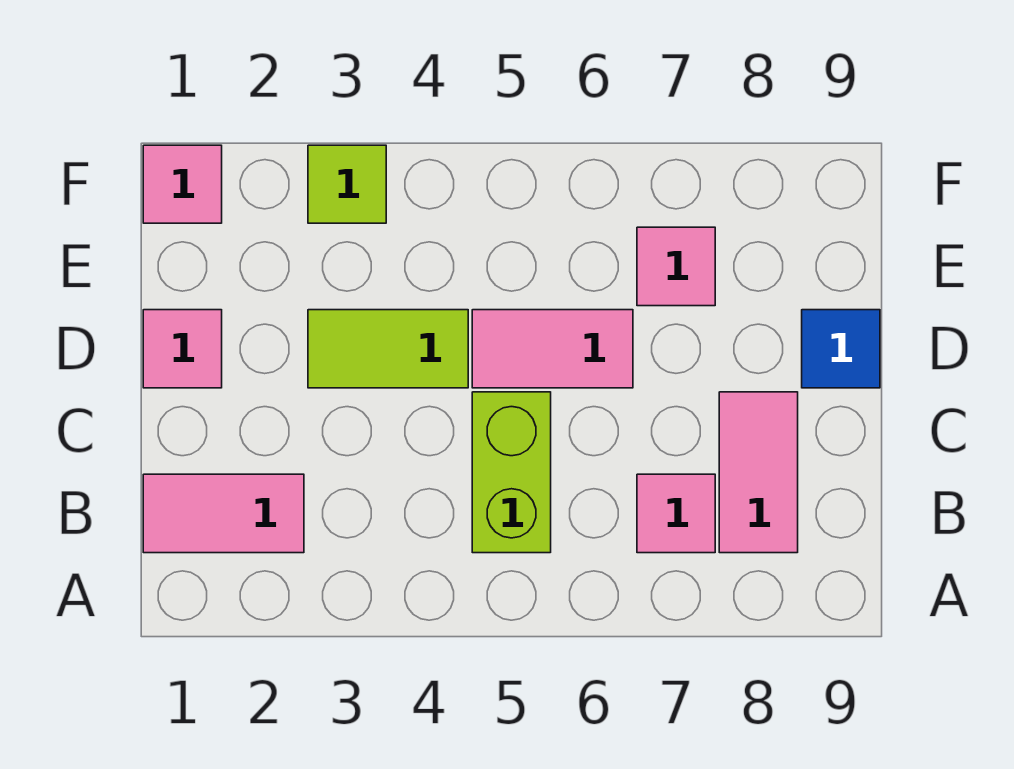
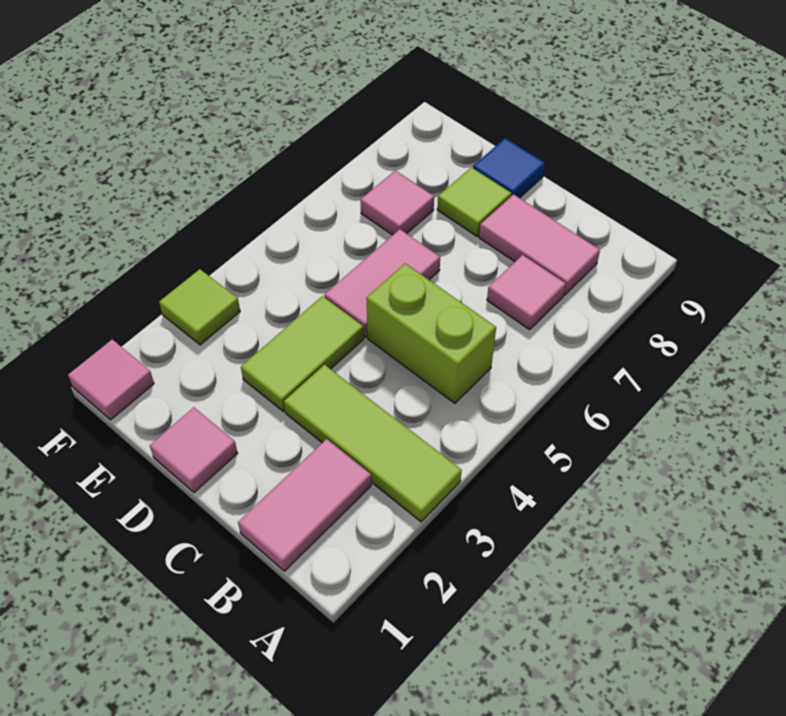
none -> lime tile A3:C3 level 1
none -> lime tile D8 level 1

